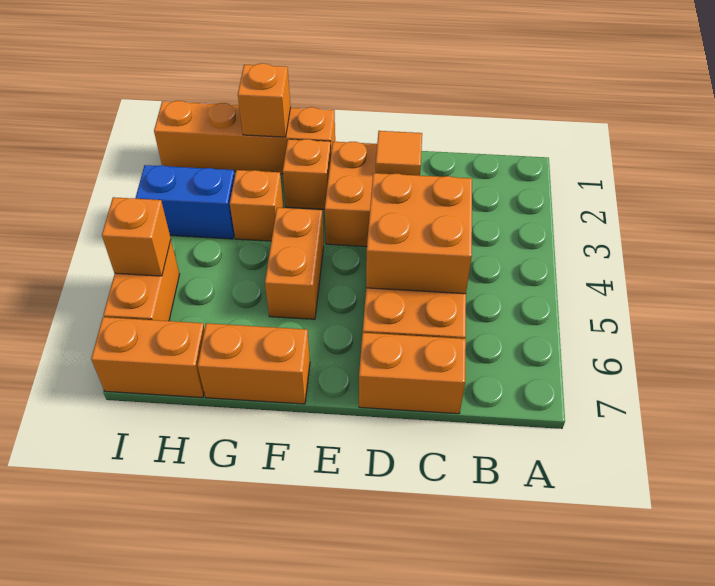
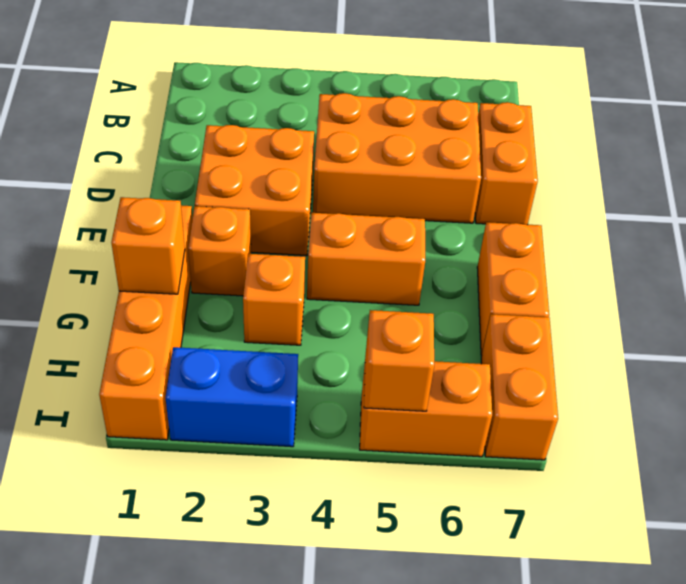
orange brick C4:D5 level 2 -> none
orange tile D2 level 2 -> none
blue brick H3:I3 level 1 -> blue brick I2:I3 level 1

